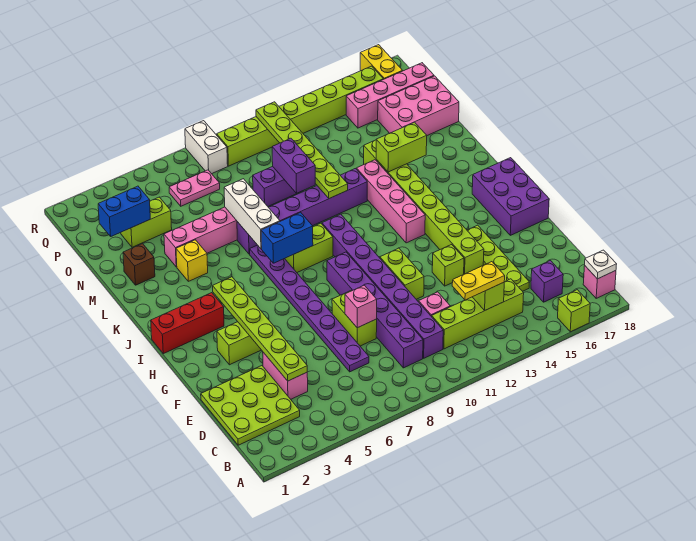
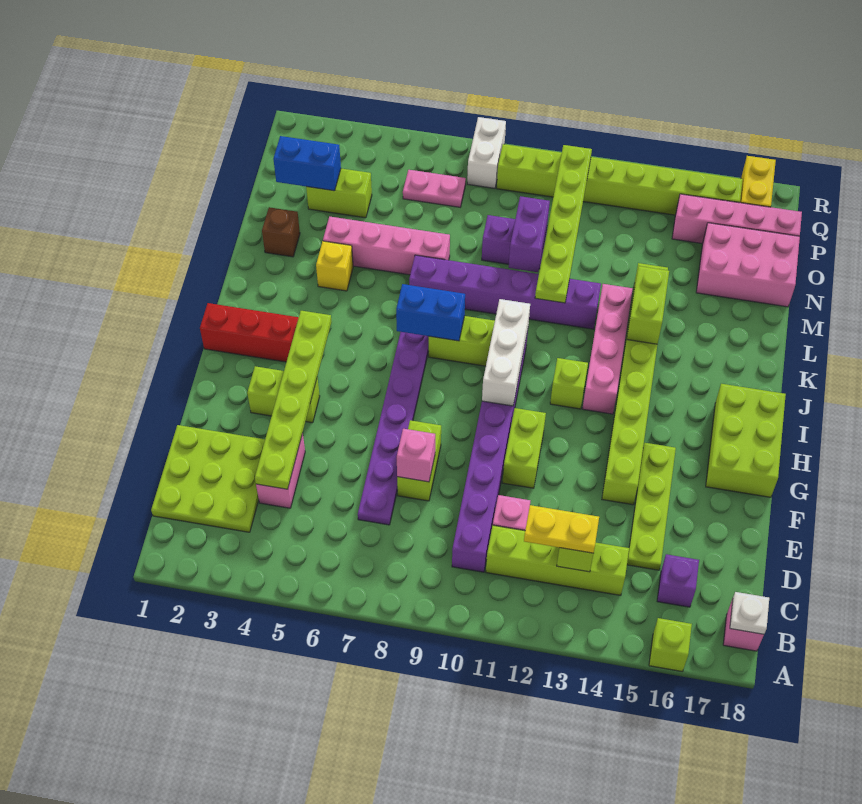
purple brick C9:H9 level 1 -> none
lime brick F13 level 1 -> lime brick I12 level 1
purple brick G17:I18 level 1 -> lime brick G17:I18 level 1
white brick K7:M7 level 2 -> white brick H10:J10 level 2
lime brick L14:L15 level 2 -> lime brick K14:L14 level 2

